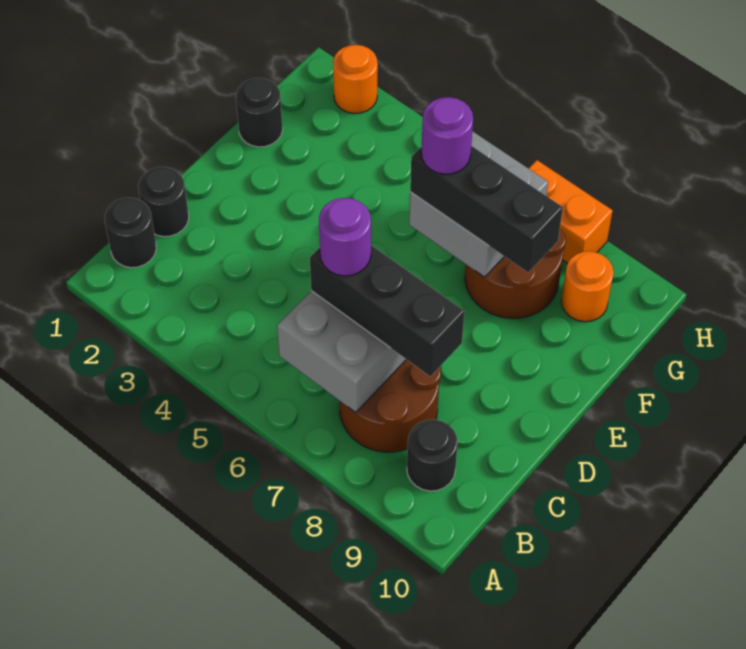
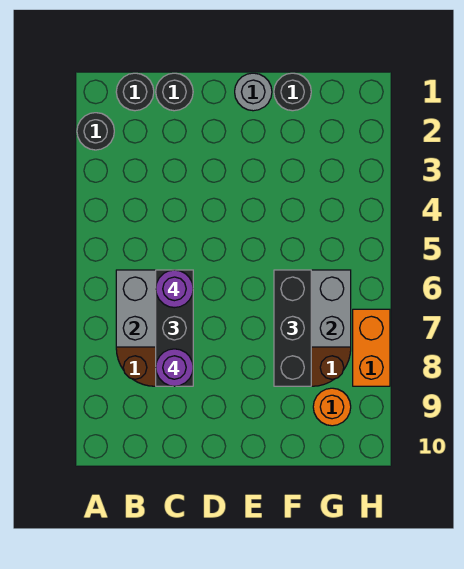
black round brick B9 level 1 -> black round brick A2 level 1
none -> grey round brick E1 level 1
purple round brick F6 level 4 -> purple round brick C8 level 4
orange round brick H2 level 1 -> none

